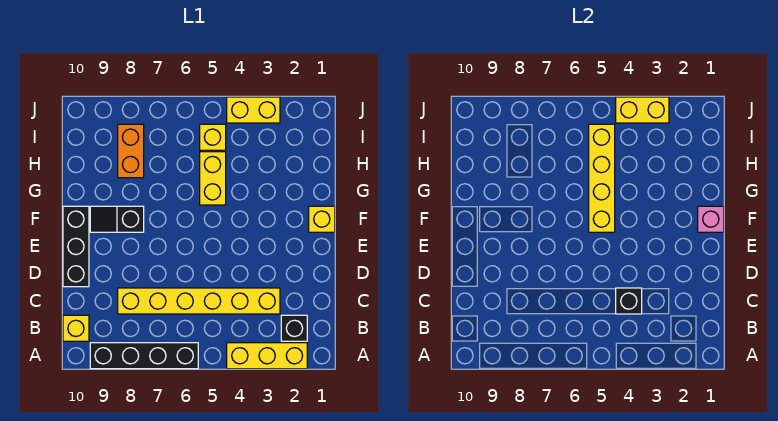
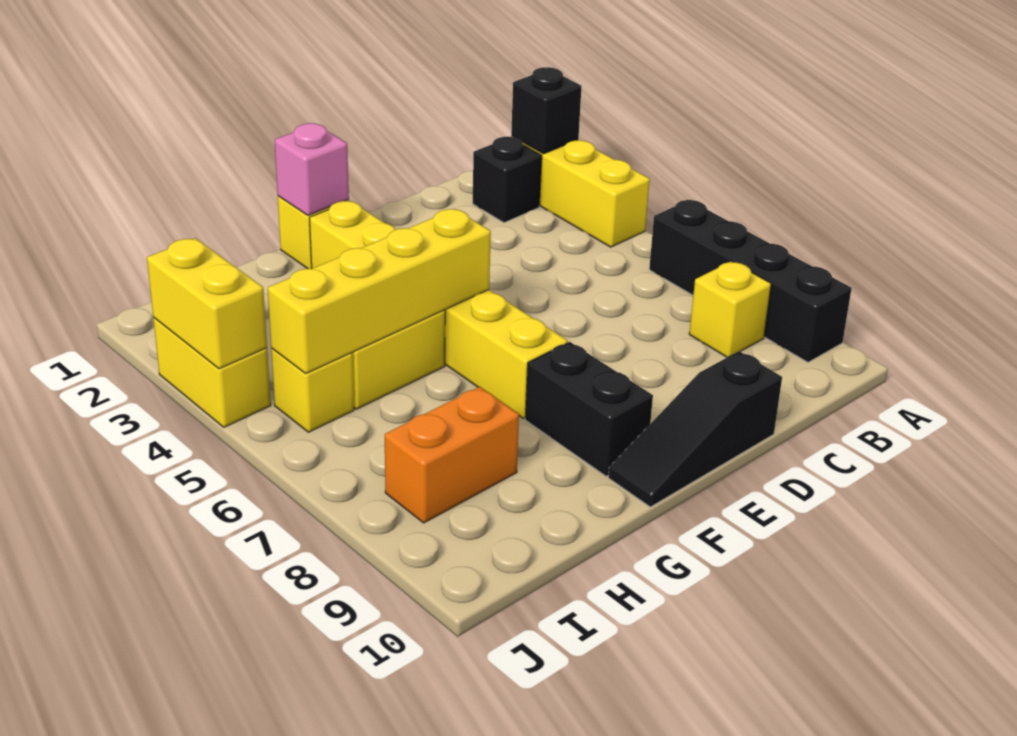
yellow brick B10 level 1 -> yellow brick B8 level 1
yellow brick C3:C8 level 1 -> yellow brick F2:F7 level 1
black brick C4 level 2 -> black brick A2 level 2
black brick D10:F10 level 1 -> black slope D10:F10 level 1 top D
black slope F8:F9 level 1 top 8 -> black brick F8:F9 level 1

